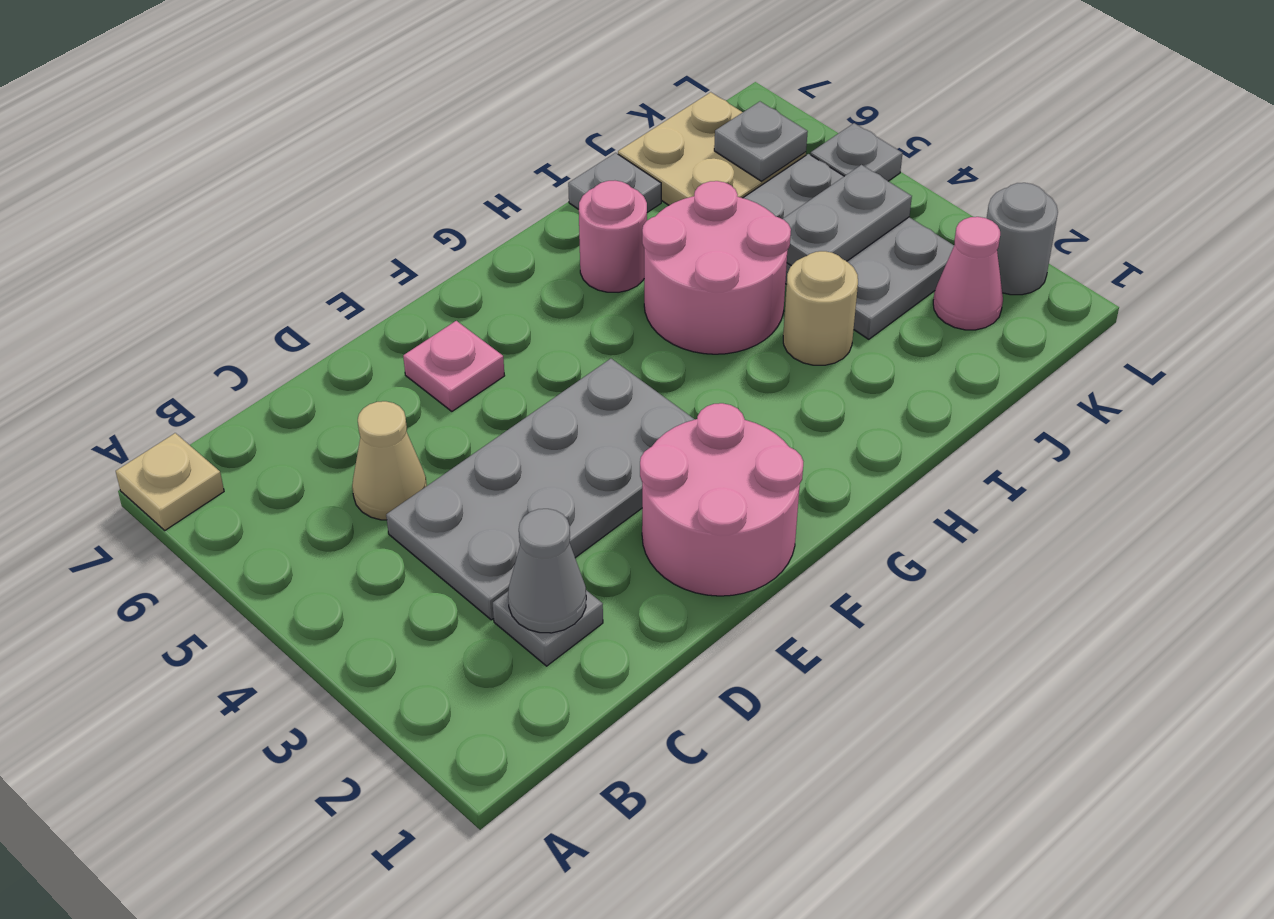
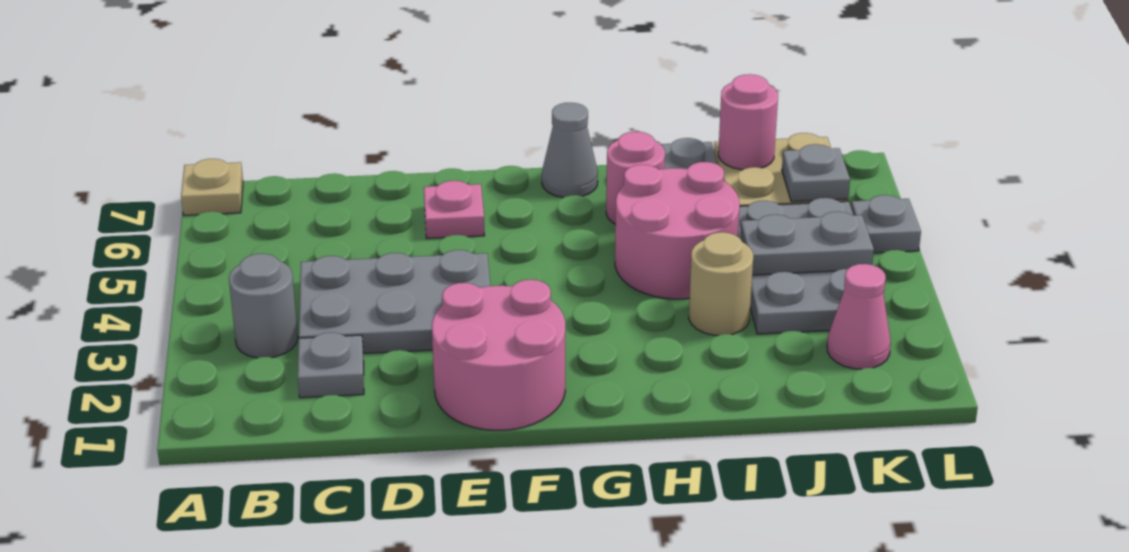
grey cone C2 level 2 -> grey cone G7 level 1
grey plate C3:F4 level 1 -> grey plate C3:E4 level 1
tan cone C5 level 1 -> none
none -> pink round brick J7 level 2
grey round brick L2 level 1 -> grey round brick B3 level 1

